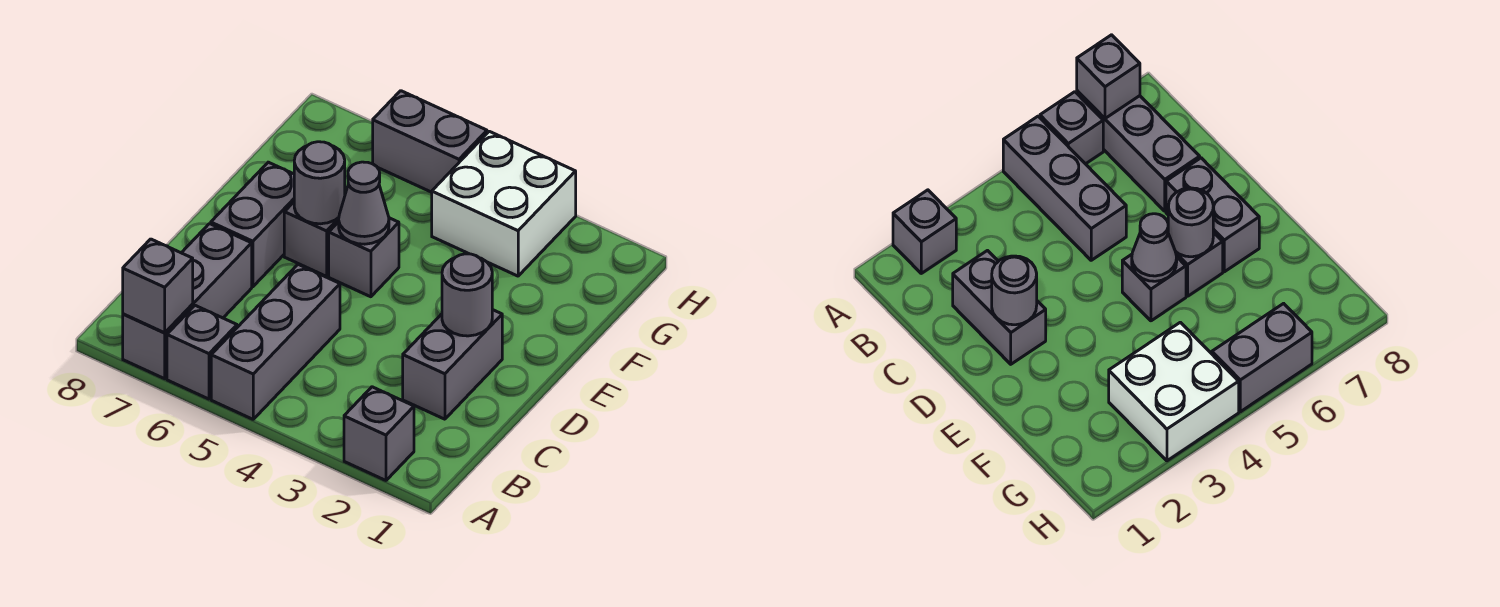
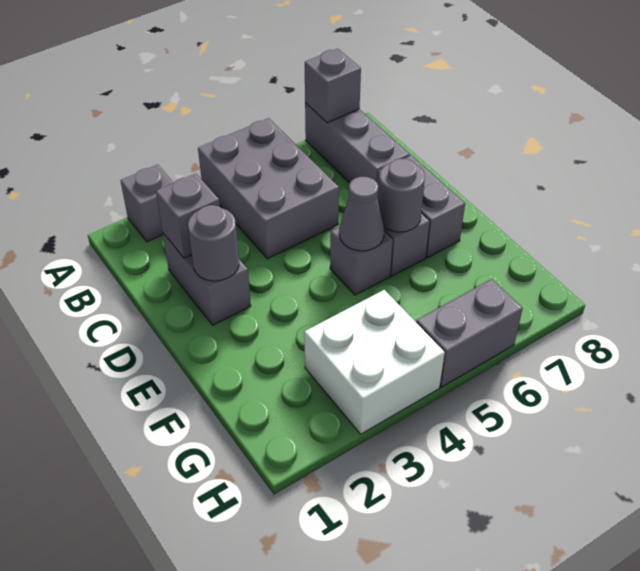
grey brick A5:C5 level 1 -> grey brick A4:C5 level 1
grey brick A6 level 1 -> grey brick C2 level 2

